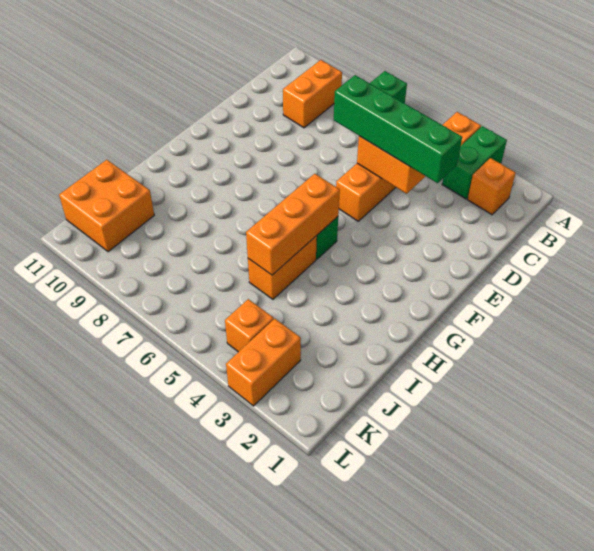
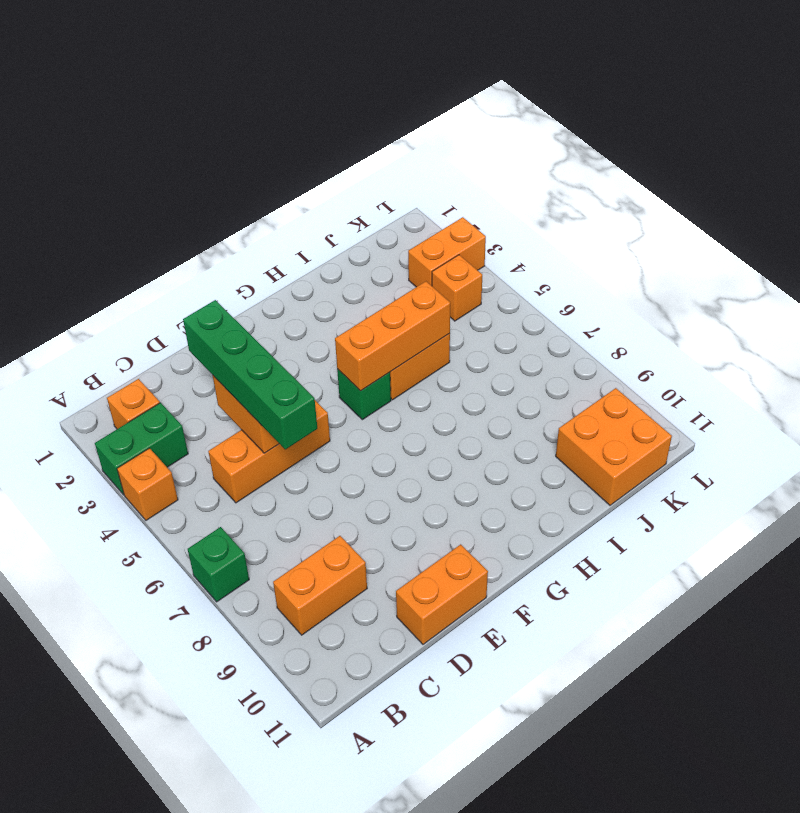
none -> orange brick D11:E11 level 1

